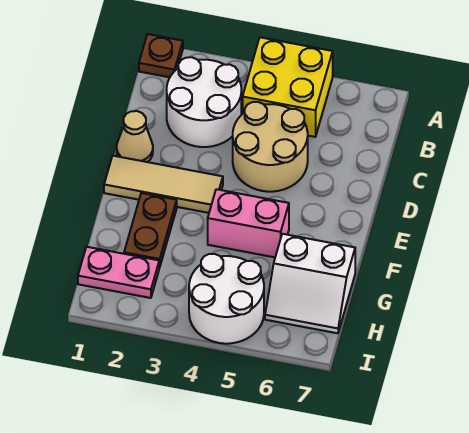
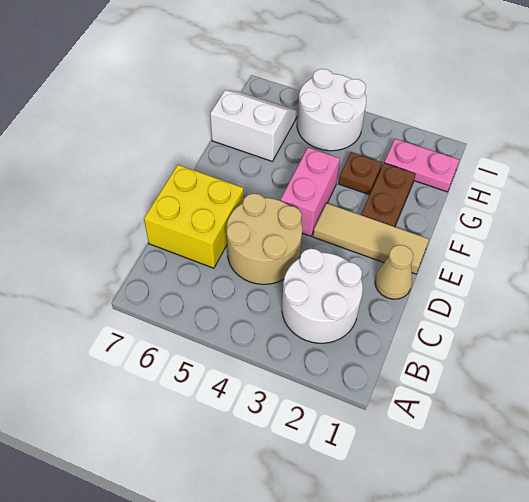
brown plate A1 level 1 -> brown plate G3 level 1
yellow brick A4:B5 level 1 -> yellow brick C6:D7 level 1
pink brick F4:F5 level 1 -> pink brick E4:F4 level 1

